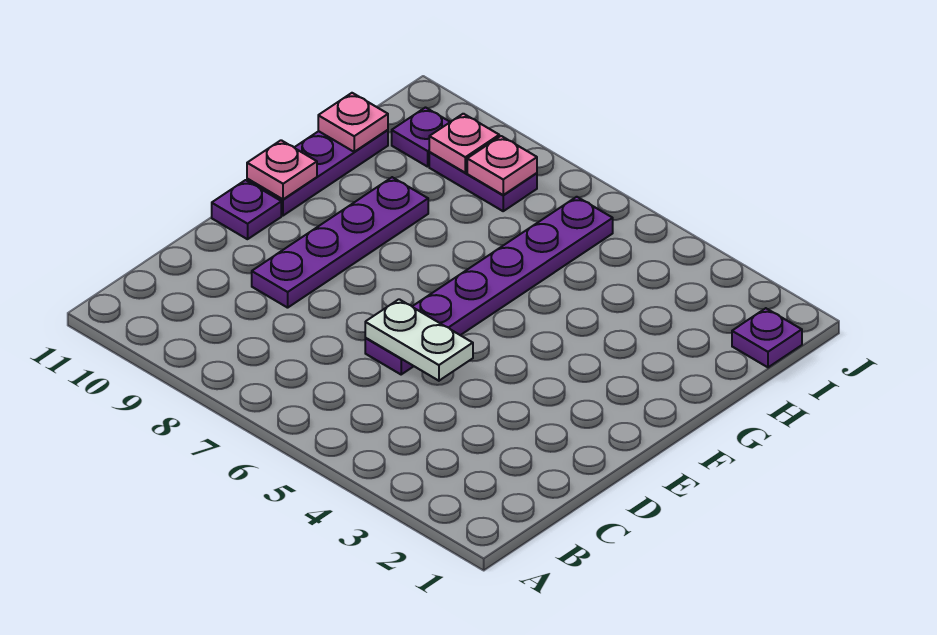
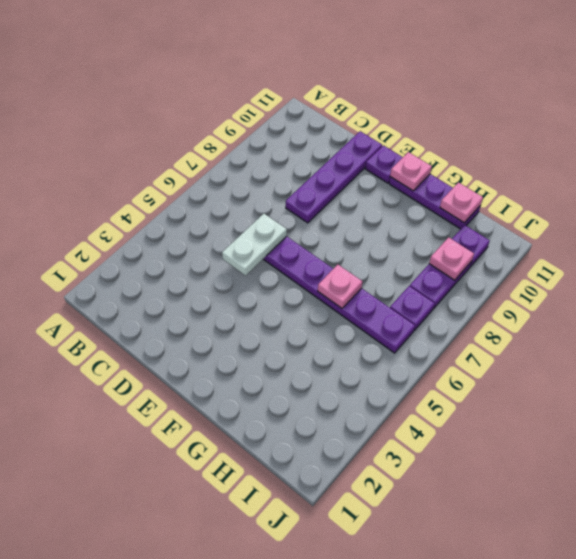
purple plate D9:G9 level 1 -> purple plate D8:D11 level 1
purple plate I1 level 1 -> purple plate I7 level 1
pink plate I8 level 2 -> pink plate G6 level 2

